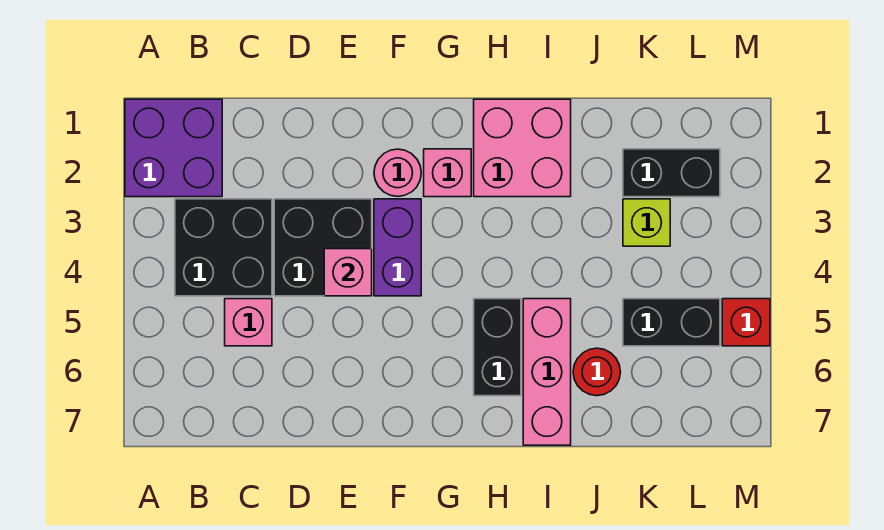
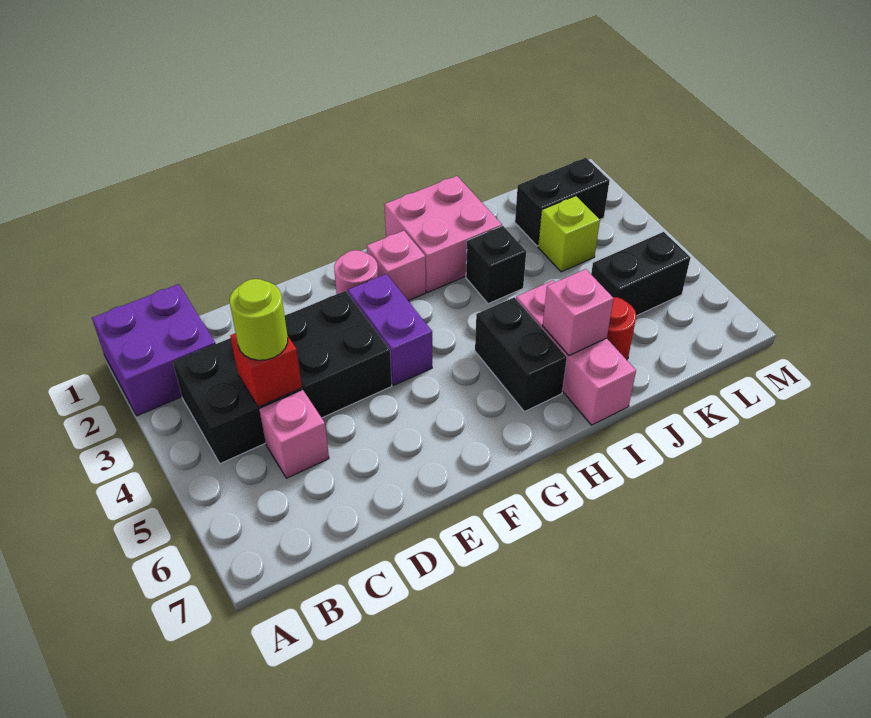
none -> lime round brick C4 level 3
pink brick E4 level 2 -> pink brick I6 level 2
none -> black brick I3 level 1
red brick M5 level 1 -> red brick C4 level 2

